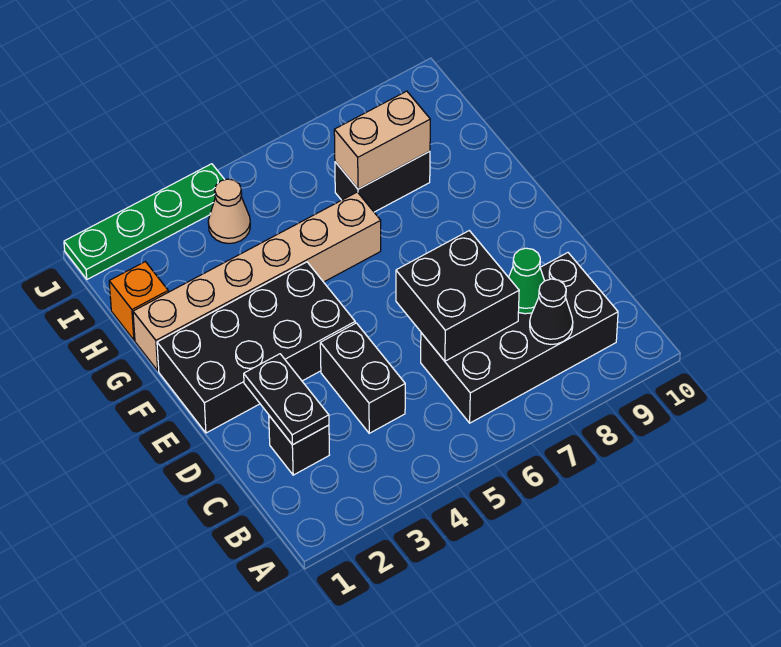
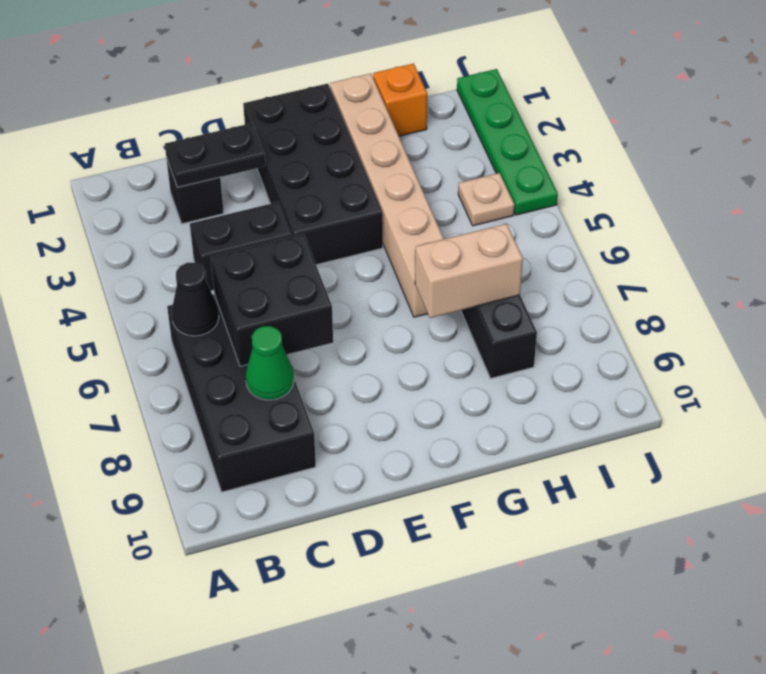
black cone B8 level 2 -> black cone B6 level 2
tan brick H7:H8 level 2 -> tan brick G7:H7 level 2
tan cone I4 level 1 -> tan plate I4 level 1

